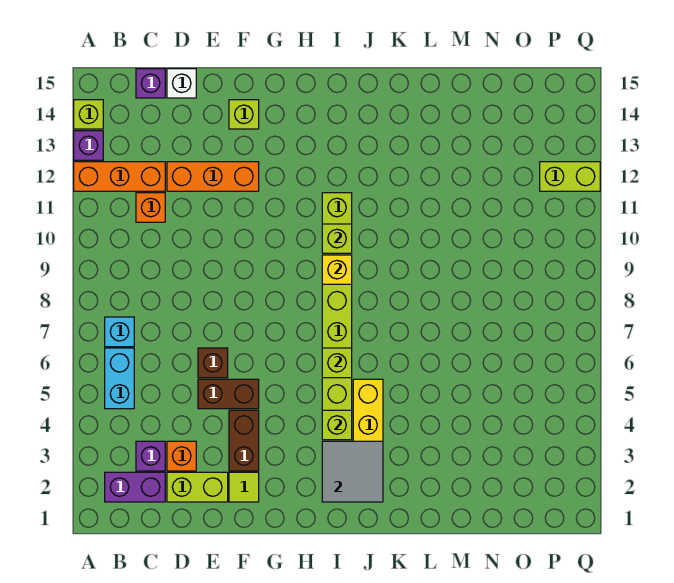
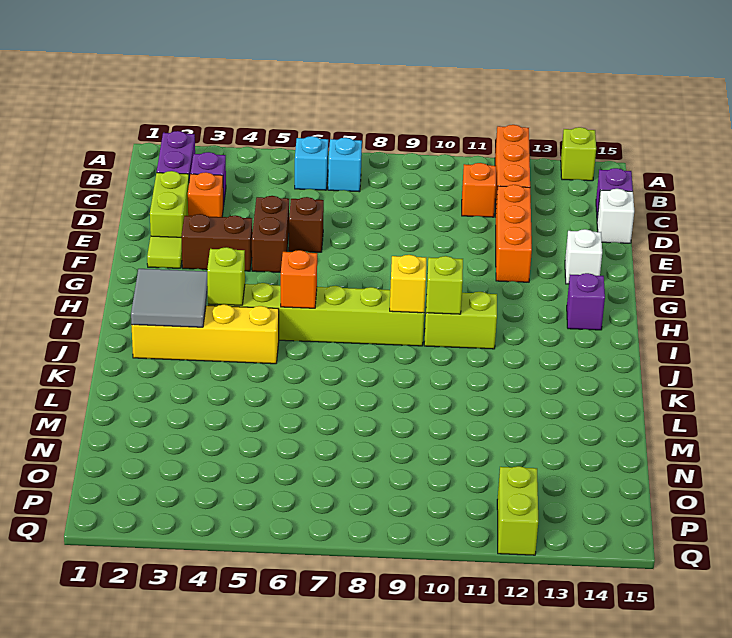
purple brick A13 level 1 -> purple brick H14 level 1
cyan brick B5:B6 level 1 -> cyan brick B6 level 1
lime brick F14 level 1 -> white brick F14 level 1
lime brick I6 level 2 -> orange brick I6 level 2

